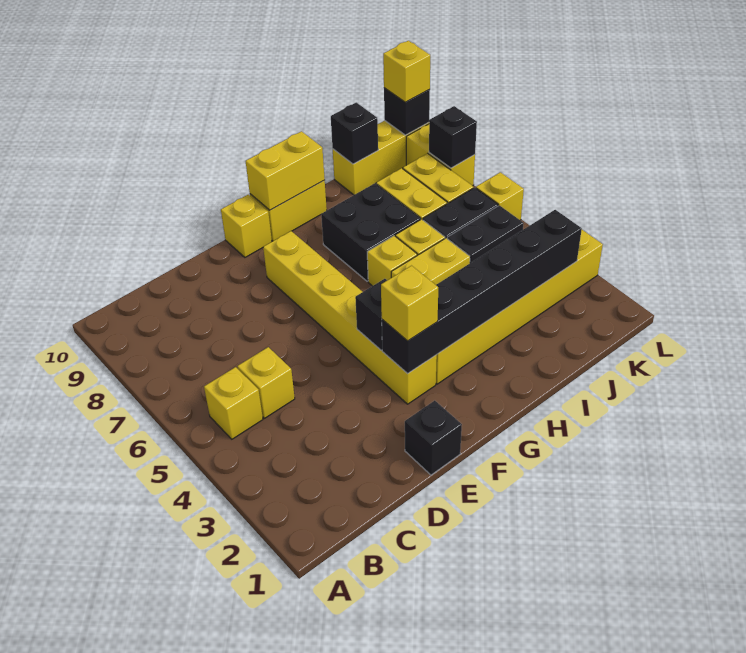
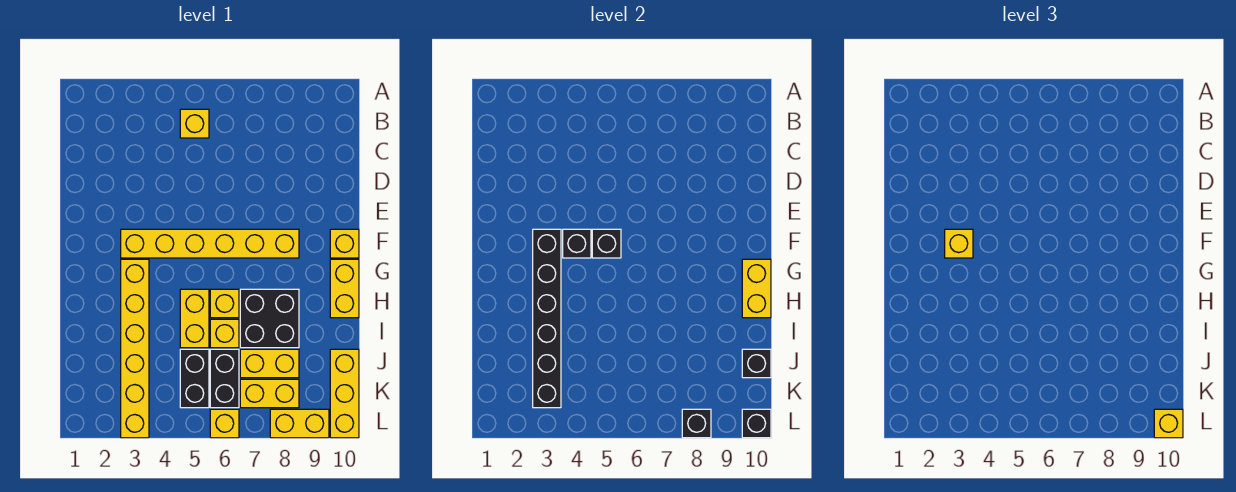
yellow brick C5 level 1 -> none
black brick E1 level 1 -> black brick F5 level 2

